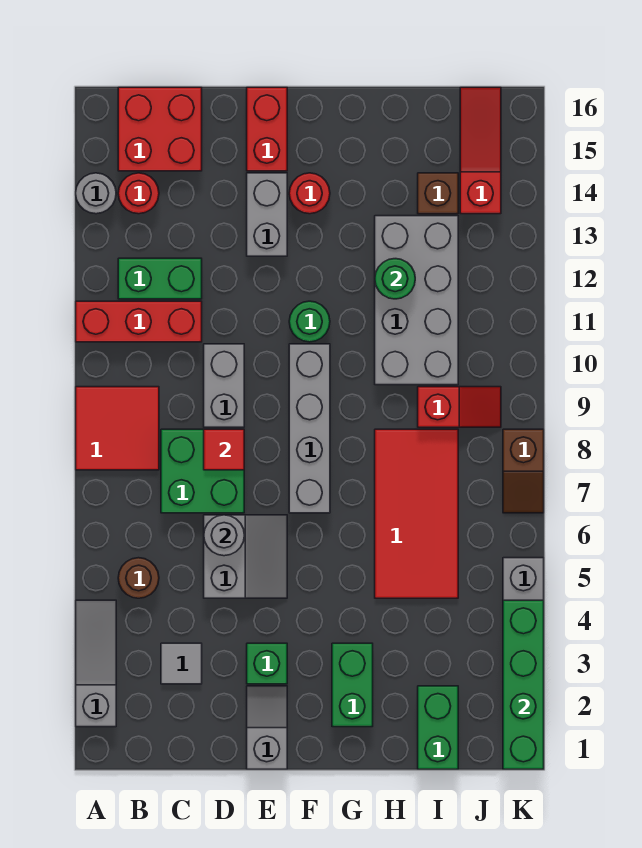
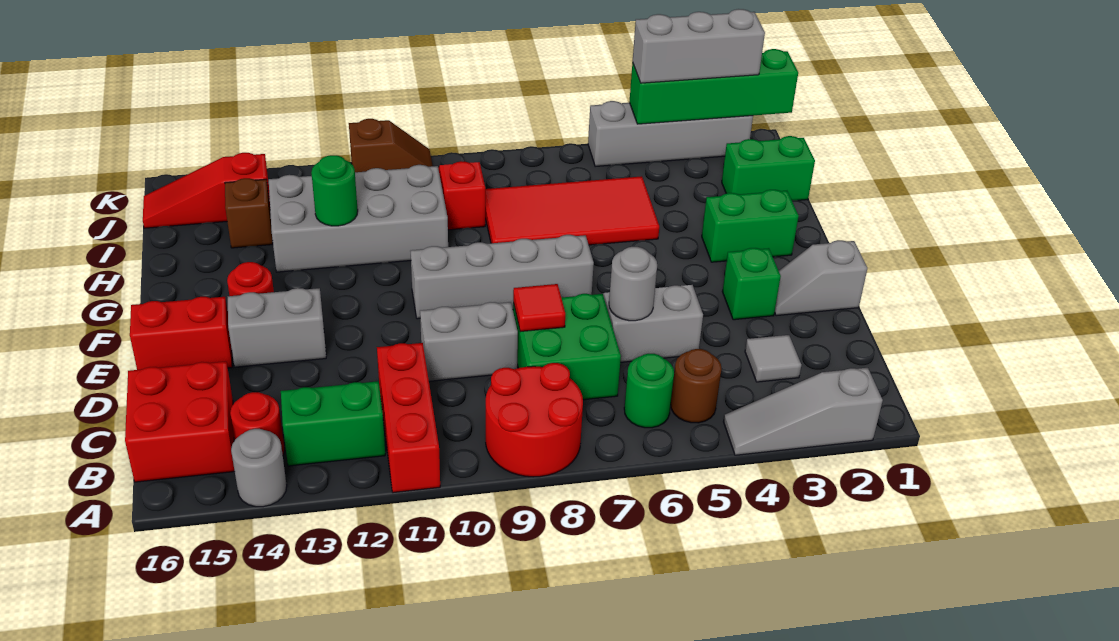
red tile A8:B9 level 1 -> red round brick A8:B9 level 1
green brick B12:C12 level 1 -> green brick B12:B13 level 1
green round brick F11 level 1 -> green round brick B6 level 1
none -> grey brick K2:K4 level 3
brown slope K7:K8 level 1 top 8 -> brown slope K10:K11 level 1 top 11

